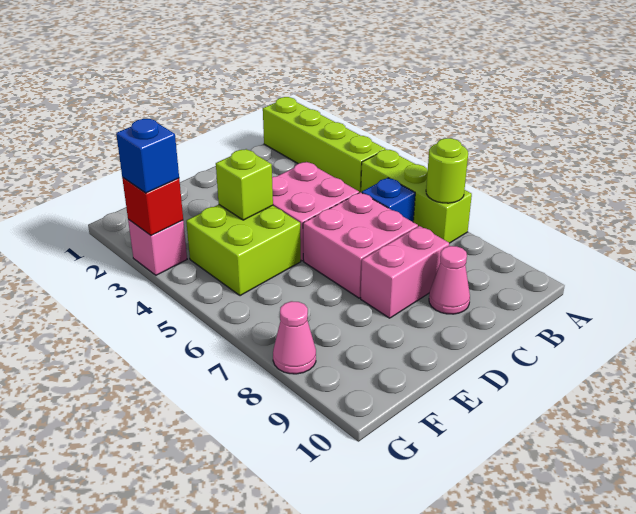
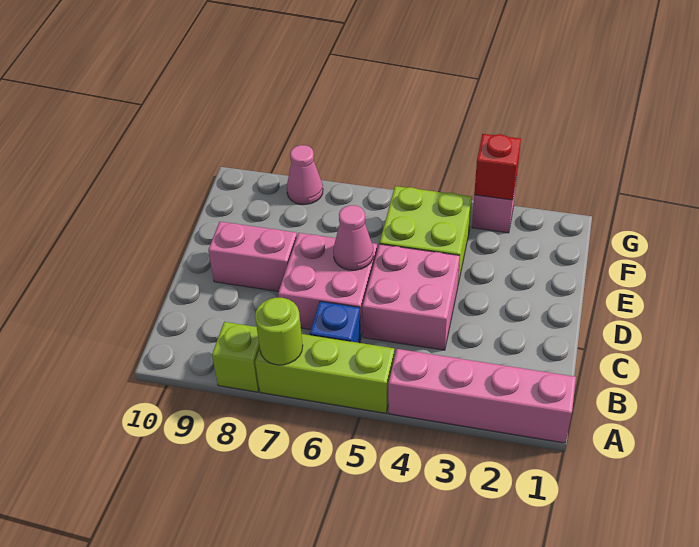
lime brick A1:A4 level 1 -> pink brick A1:A4 level 1
pink brick C8:D8 level 1 -> pink brick D8:D9 level 1
pink cone C9 level 1 -> pink cone D6 level 2
lime brick E4 level 2 -> lime brick A8 level 1
blue brick G3 level 3 -> none

